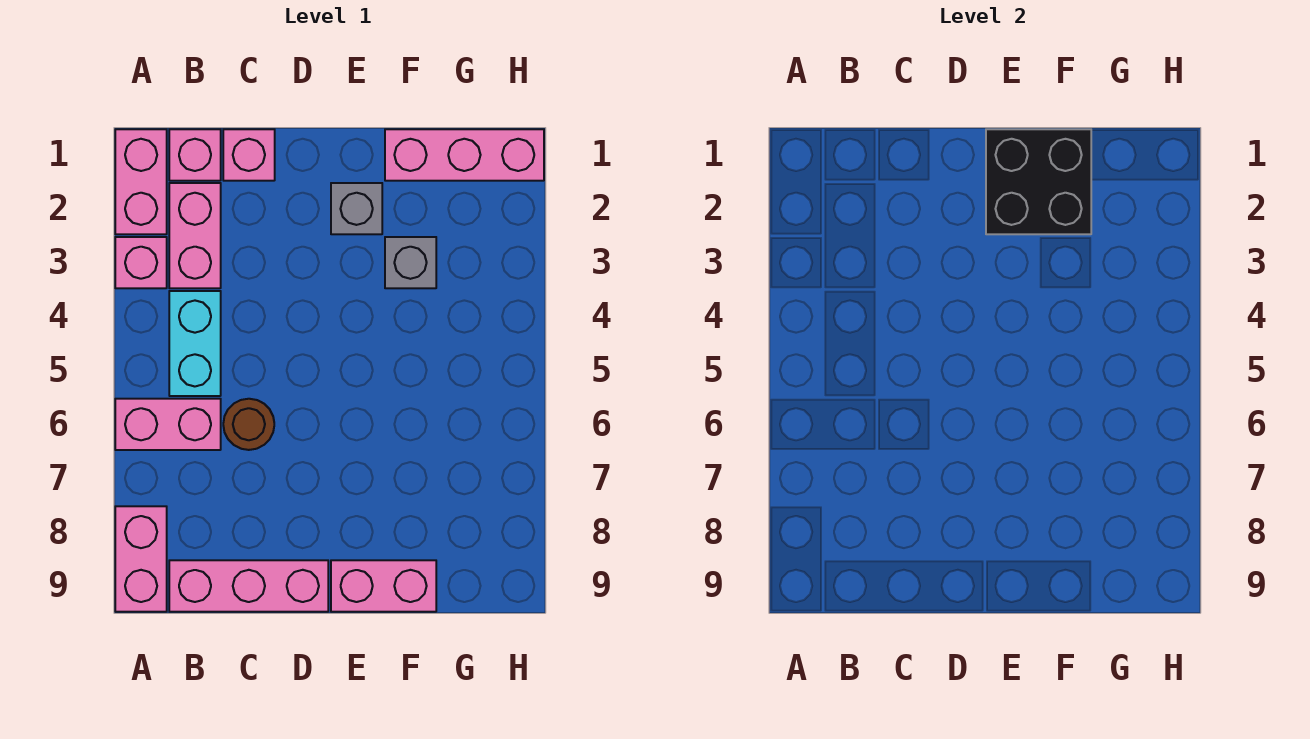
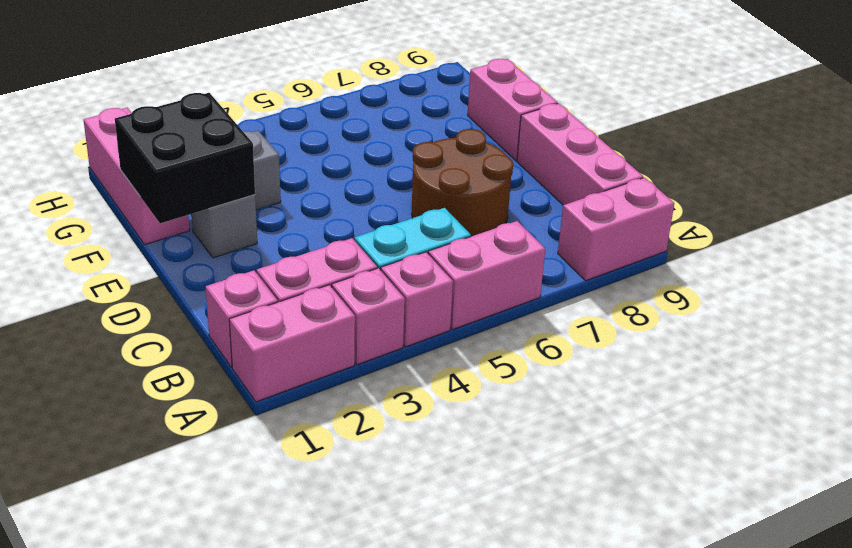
pink brick A6:B6 level 1 -> pink brick A5:A6 level 1
pink brick C1 level 1 -> pink brick A4 level 1
brown round brick C6 level 1 -> brown round brick C6:D7 level 1

